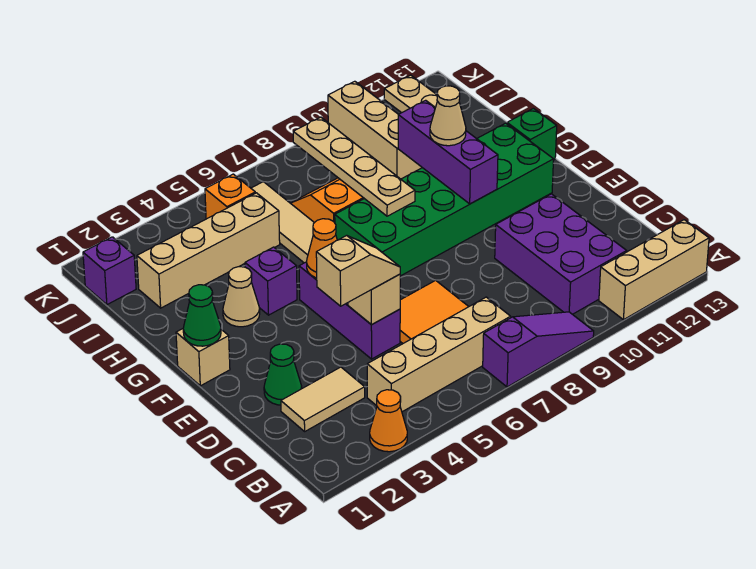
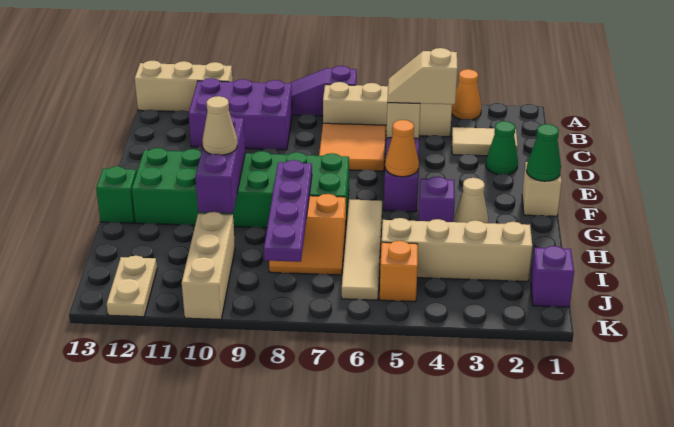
purple brick B10:D11 level 1 -> purple brick B9:C11 level 1
tan plate G8:J8 level 2 -> purple plate G8:J8 level 2

